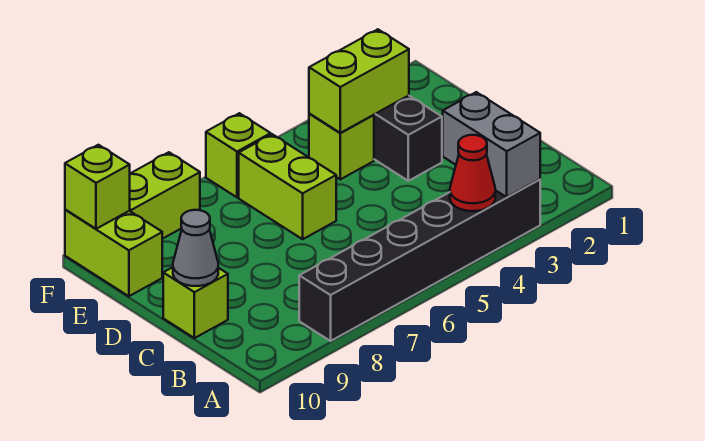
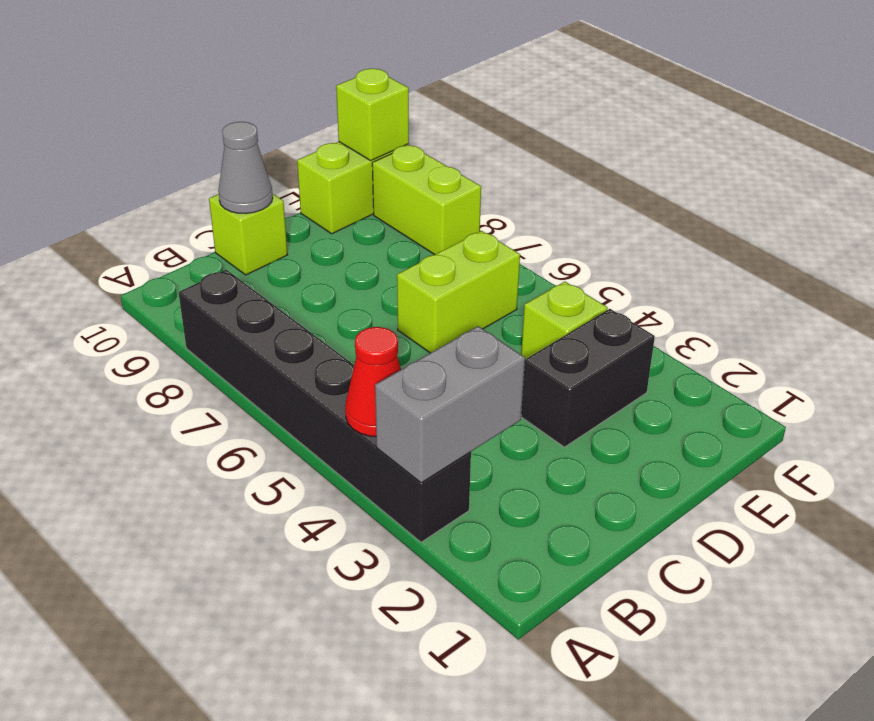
lime brick E3:E4 level 2 -> none
lime brick F6 level 1 -> none

